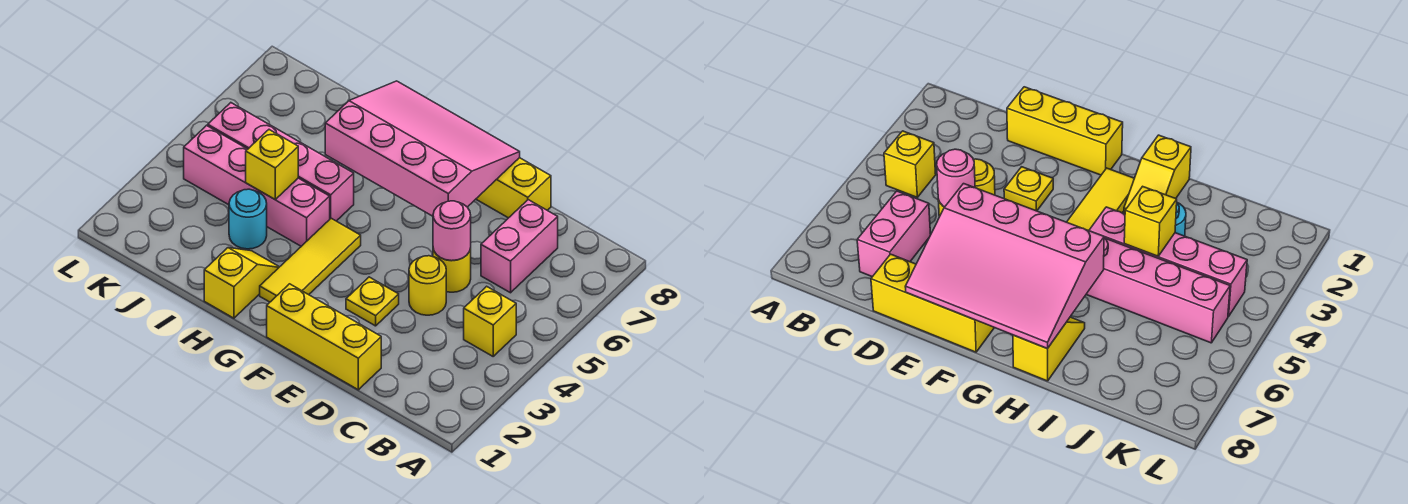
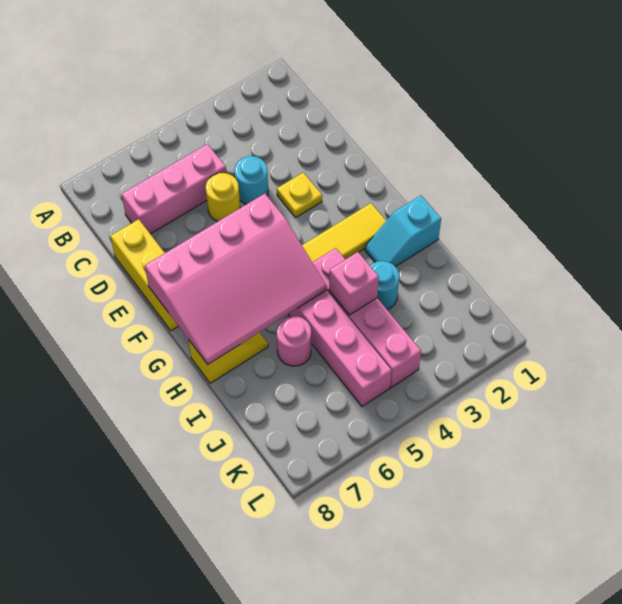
yellow brick B4 level 1 -> none
pink brick C6:C7 level 1 -> pink brick C5:C7 level 1
yellow brick D1:F1 level 1 -> none
yellow round brick D4 level 1 -> cyan round brick D4 level 1
pink round brick D5 level 2 -> pink round brick I6 level 1
pink slope E6:H8 level 2 top 6 -> pink slope F5:H8 level 2 top F
yellow slope H1:H2 level 1 top 1 -> cyan slope H1:H2 level 1 top 1
yellow brick I4 level 2 -> pink brick I4 level 2

